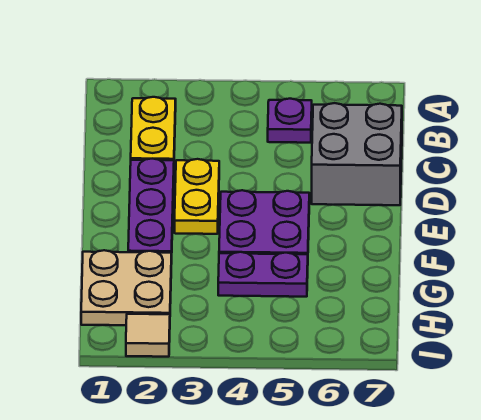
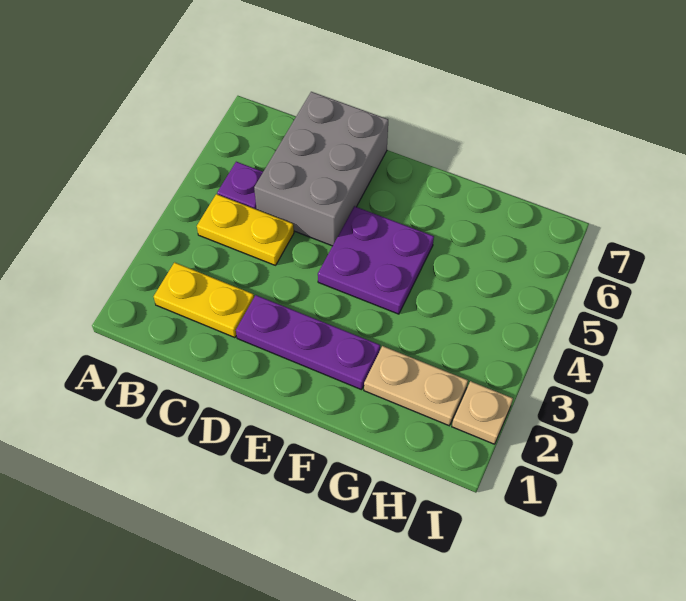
grey brick C6:D7 level 1 -> grey brick C5:D7 level 1
yellow plate D3:E3 level 1 -> yellow plate B4:C4 level 1
tan plate G1:H2 level 1 -> tan plate G2:H2 level 1
purple plate G4:G5 level 1 -> none
tan tile I2 level 1 -> tan plate I2 level 1

